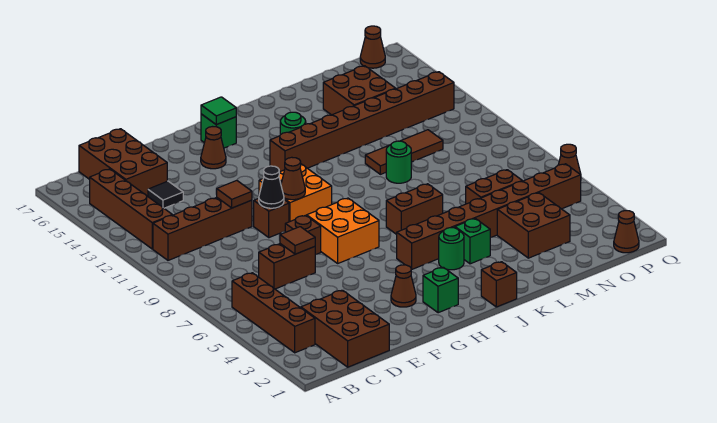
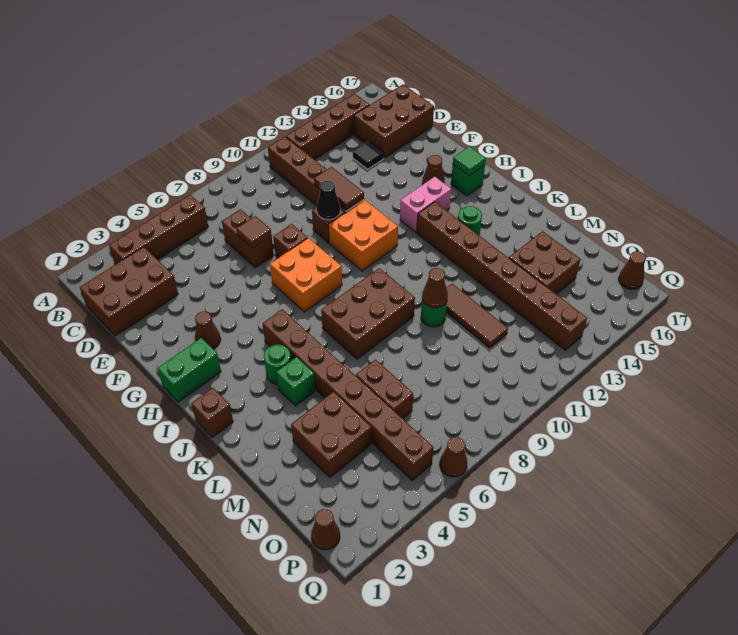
brown tile E11 level 2 -> brown tile E11:F11 level 2
brown cone G10 level 2 -> brown cone L10 level 2
green brick H2 level 1 -> green brick H1:H2 level 1
none -> pink brick H13:H14 level 1
brown brick J7:K7 level 1 -> brown brick J7:K9 level 1

